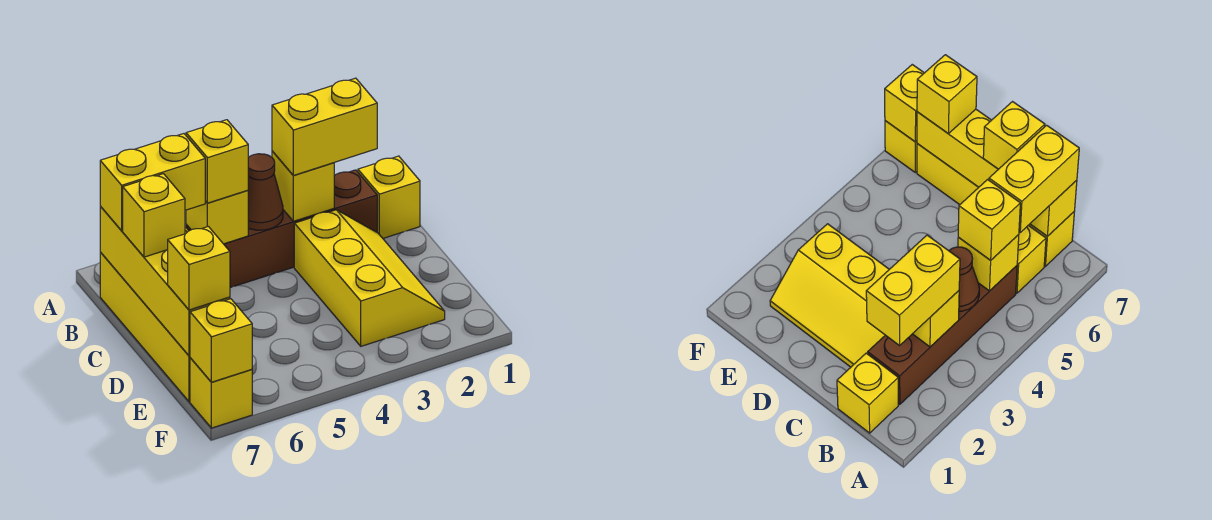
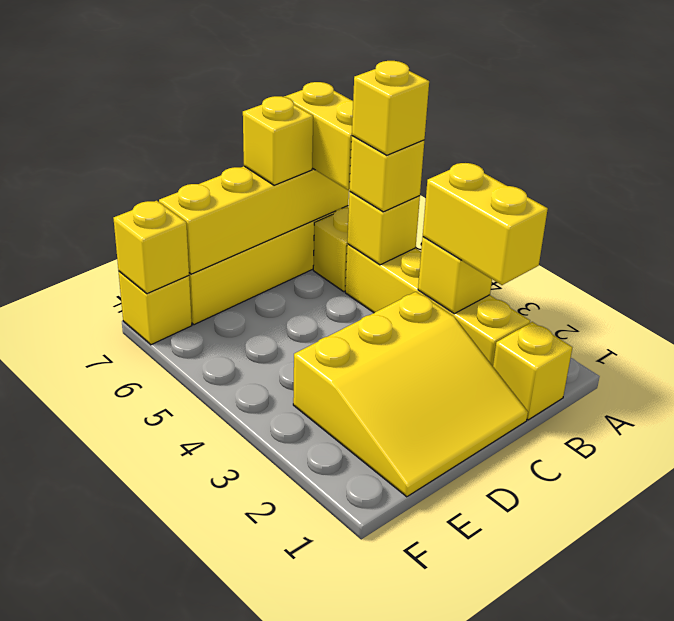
brown brick B2:B5 level 1 -> yellow brick B2:B5 level 1
brown cone B4 level 2 -> none
yellow slope C2:E3 level 1 top 3 -> yellow slope C1:E3 level 1 top 3
yellow brick E7 level 3 -> yellow brick B5 level 4

